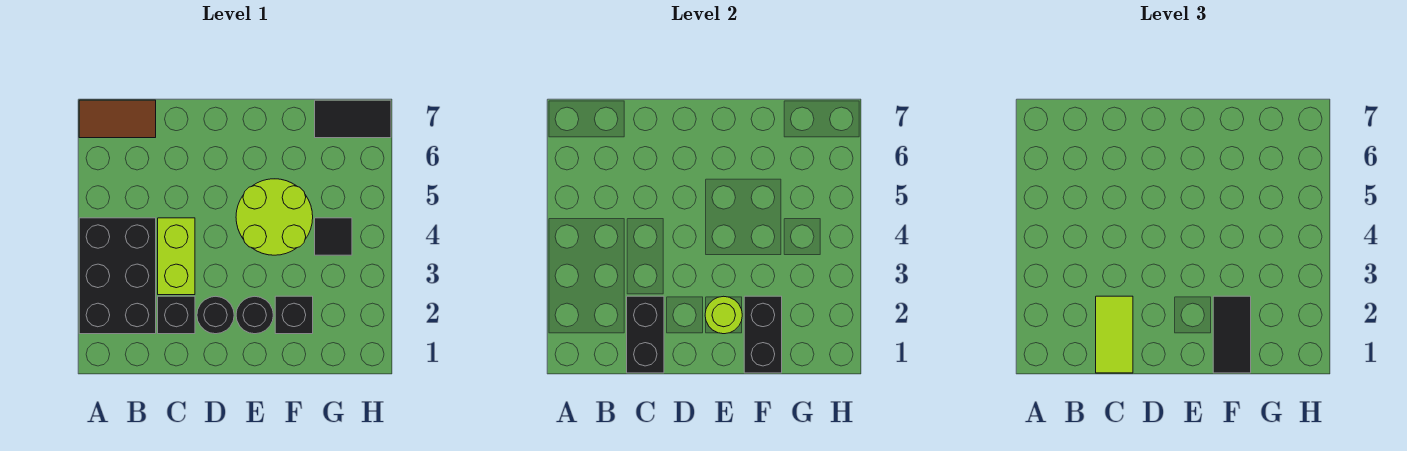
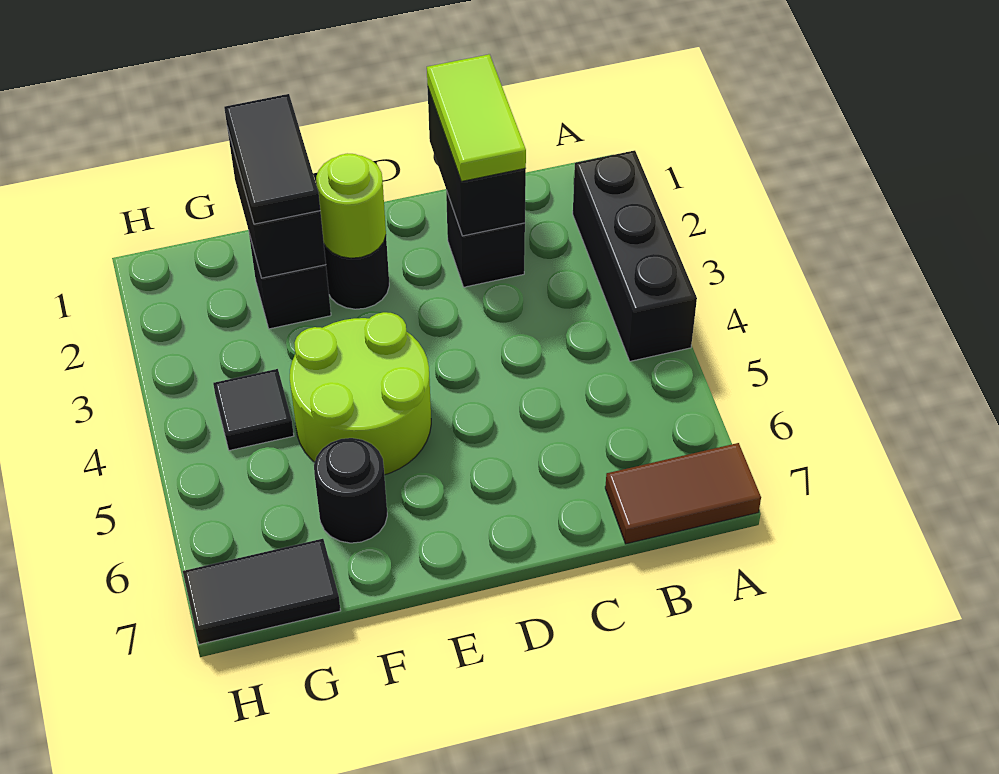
black brick A2:B4 level 1 -> black brick A2:A4 level 1
lime brick C3:C4 level 1 -> none
black round brick D2 level 1 -> black round brick F6 level 1

